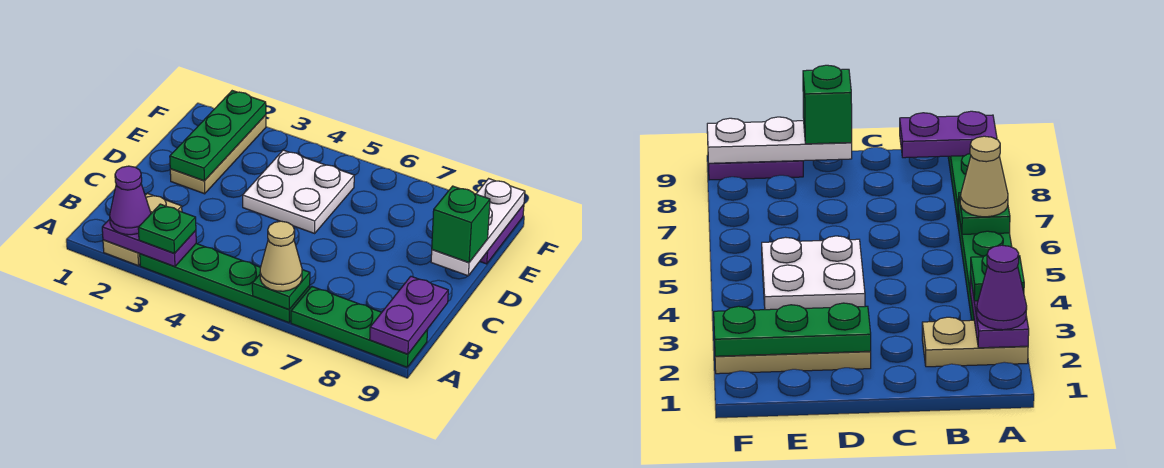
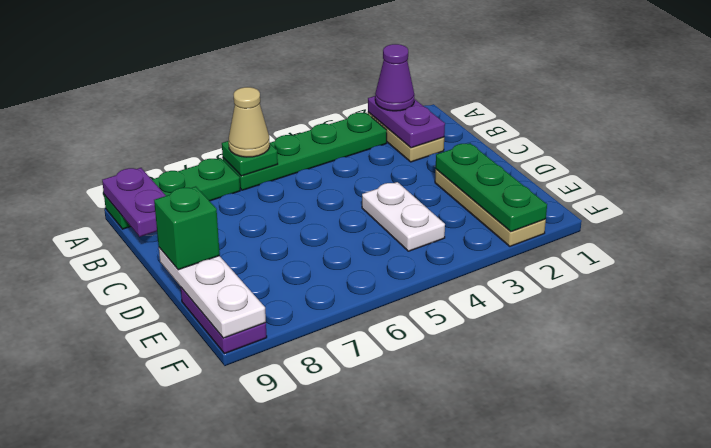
purple plate A2:A3 level 2 -> purple plate A2:B2 level 2
green plate A3 level 3 -> none
white plate D4:E5 level 1 -> white plate D4:E4 level 1

